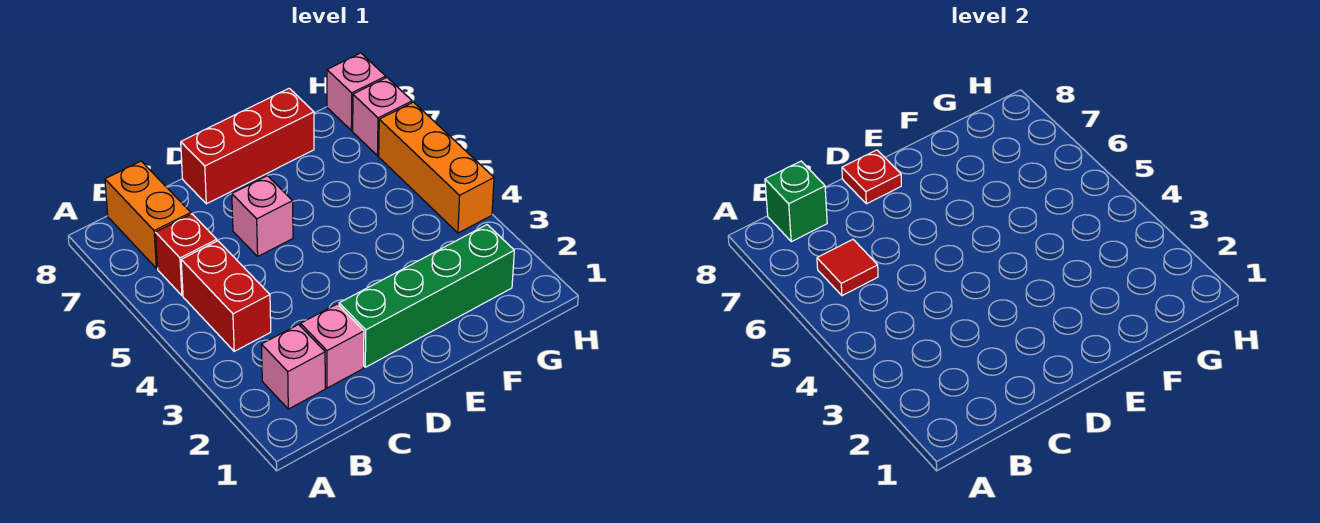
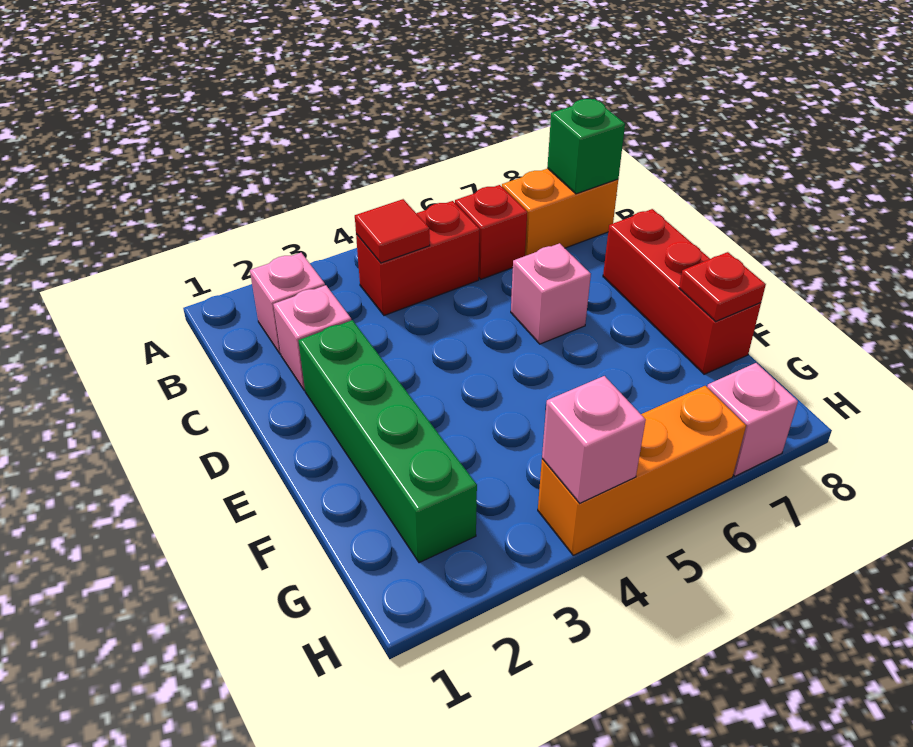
red tile B6 level 2 -> red tile B4 level 2
red plate D8 level 2 -> red plate F8 level 2
pink brick H8 level 1 -> pink brick H4 level 2

